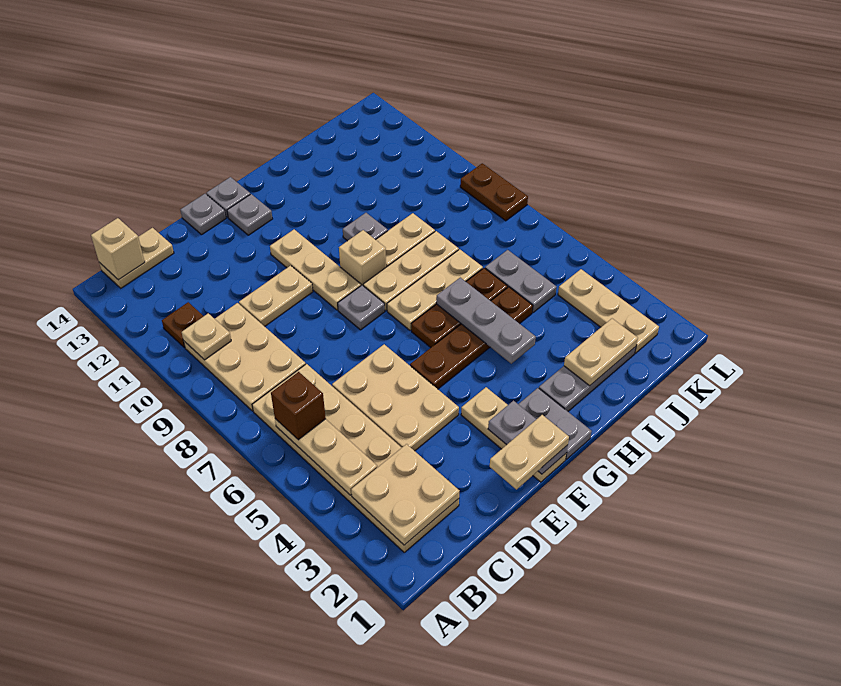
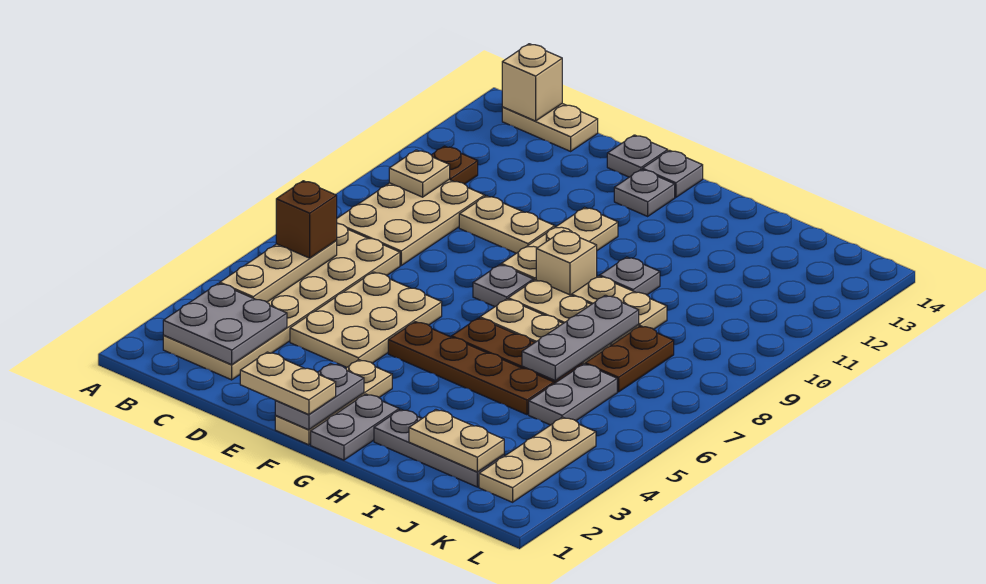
tan plate B2:C3 level 2 -> grey plate B2:C3 level 2
grey plate H4:H6 level 2 -> grey plate I6:I8 level 2
brown plate L8:L9 level 1 -> brown plate J7:J8 level 1

